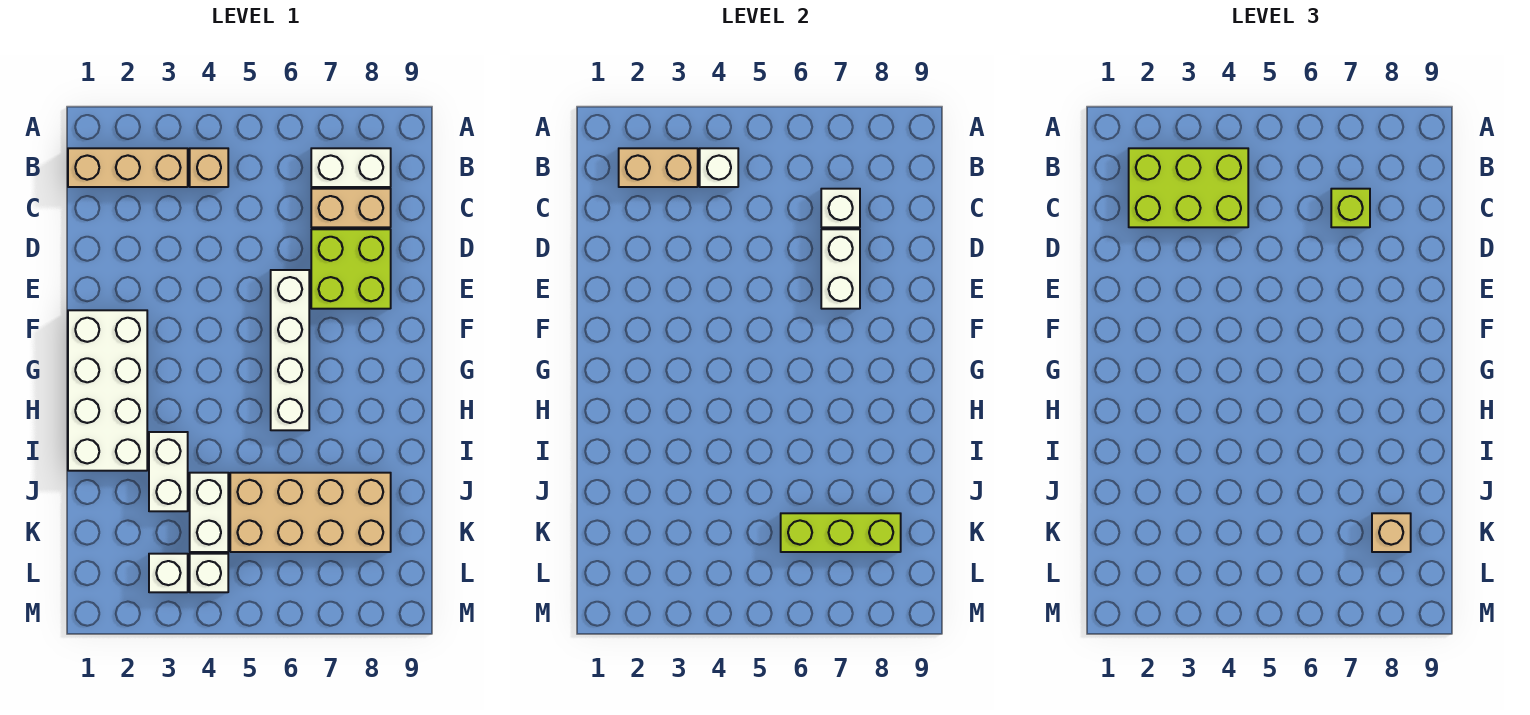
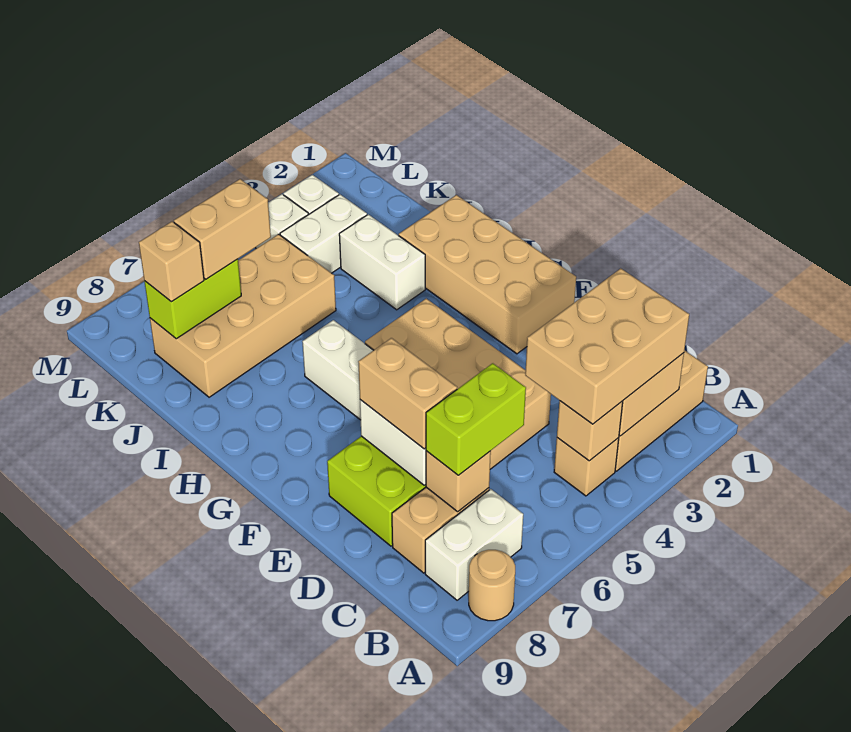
none -> tan round brick A8 level 1
lime brick B2:C4 level 3 -> tan brick B2:C4 level 3
white brick B4 level 2 -> tan brick B4 level 2
white brick C7 level 2 -> tan brick C7 level 2
lime brick C7 level 3 -> lime brick C6:C7 level 3
none -> tan brick D4:G5 level 1
none -> tan brick D7:E7 level 3
white brick F1:I2 level 1 -> tan brick F1:I2 level 1
white brick J4:K4 level 1 -> white brick K3:K4 level 1
lime brick K6:K8 level 2 -> lime brick K7:K8 level 2
none -> tan brick K6:K7 level 3

